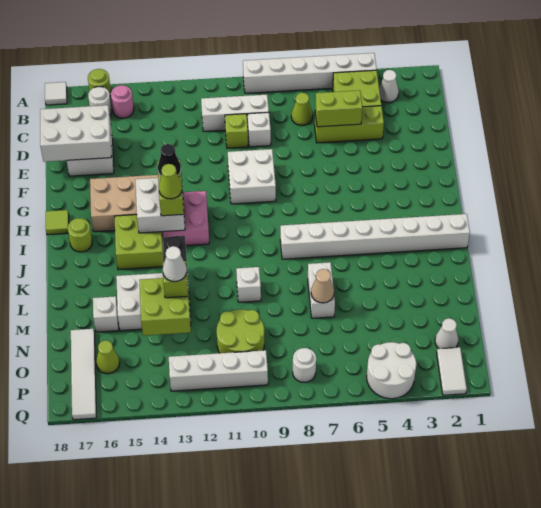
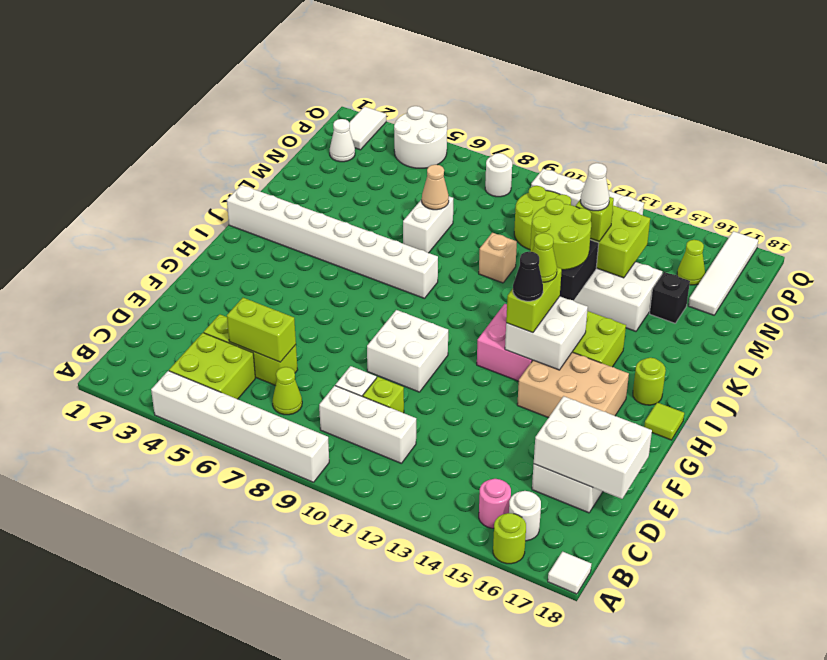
white cone B3 level 1 -> none
none -> lime round brick K12:L13 level 3
white brick L10 level 1 -> tan brick L10 level 1
white brick M16 level 1 -> black brick M16 level 1

